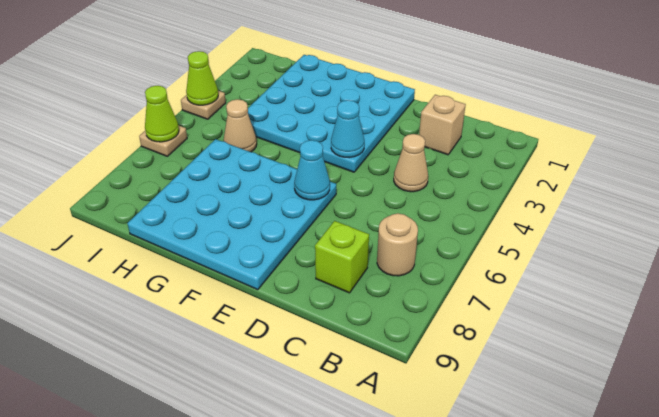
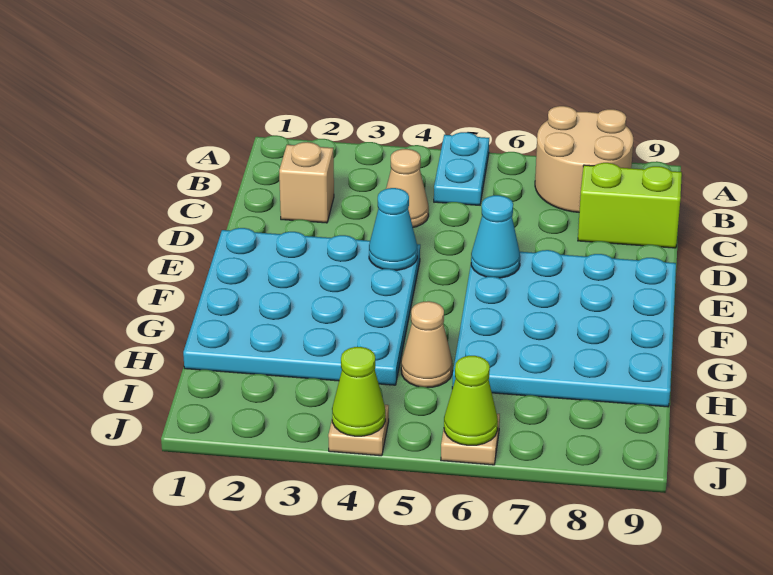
none -> cyan plate A5:B5 level 1
tan round brick B7 level 1 -> tan round brick A7:B8 level 1
lime brick C8 level 1 -> lime brick C8:C9 level 1

